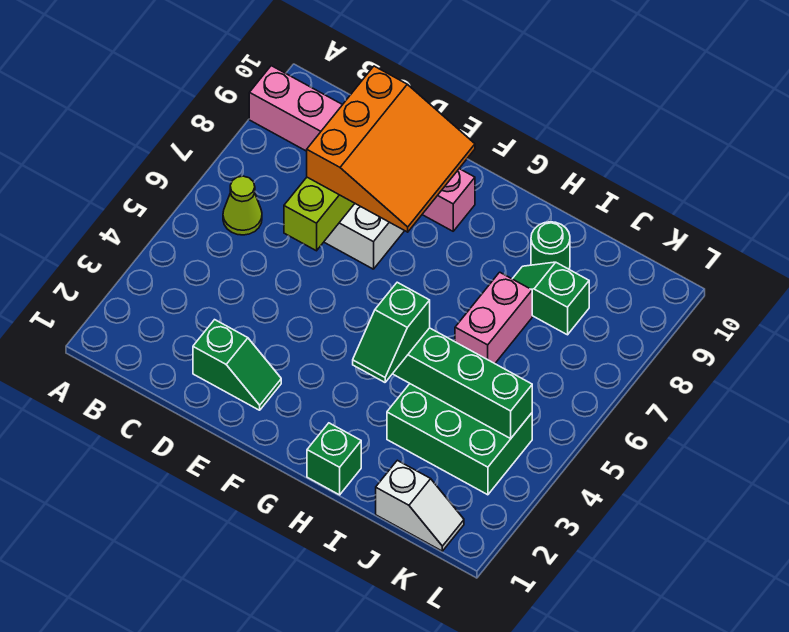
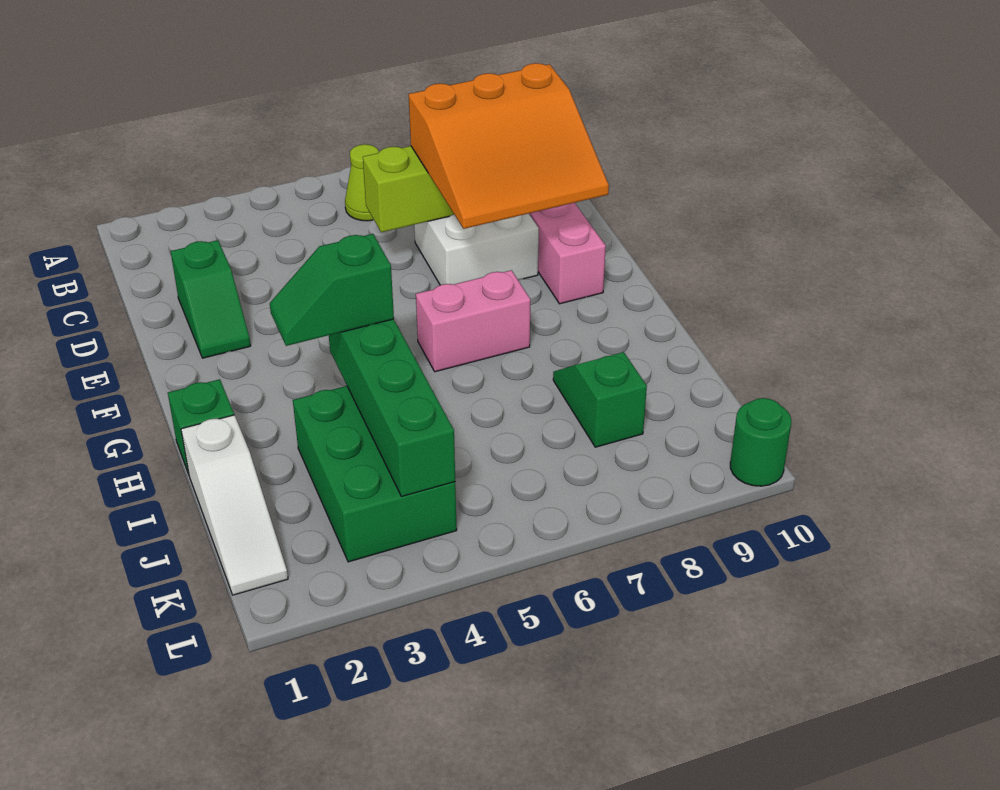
pink brick I6:I7 level 1 -> pink brick G6:G7 level 1
green round brick I9 level 1 -> green round brick L10 level 1
white slope J1:K1 level 1 top J -> white slope I1:K1 level 1 top I

